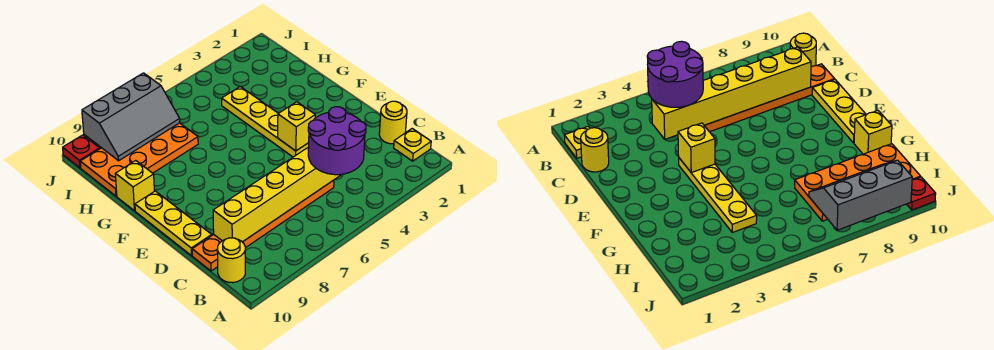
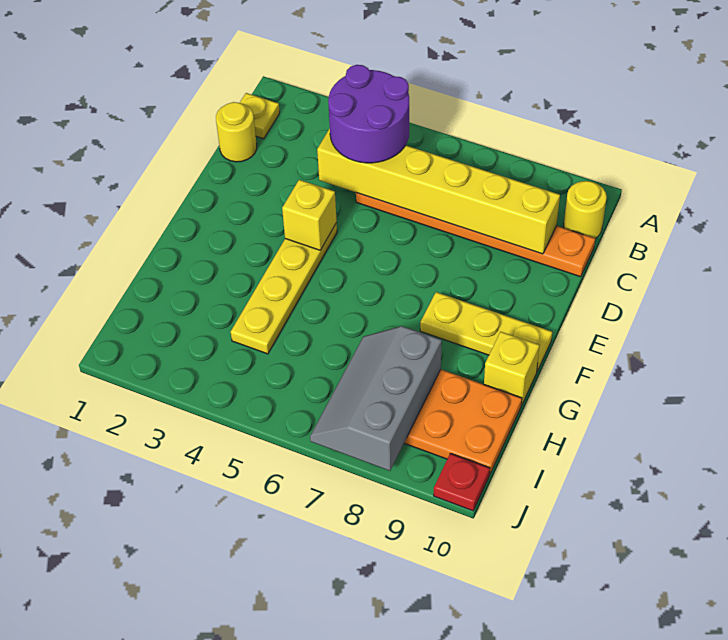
yellow plate D10:F10 level 1 -> yellow plate F8:F10 level 1
grey slope I7:J9 level 2 top J -> grey slope H7:J8 level 2 top 8

